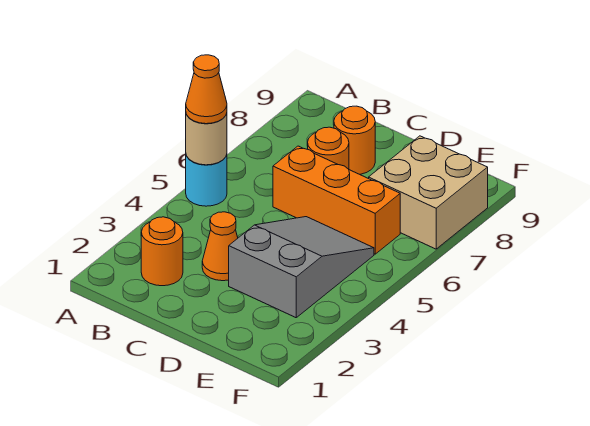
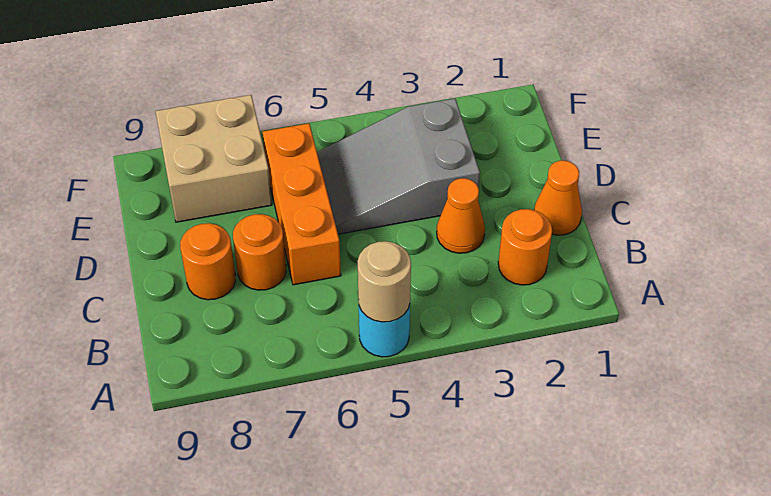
orange cone A5 level 3 -> orange cone C1 level 1

